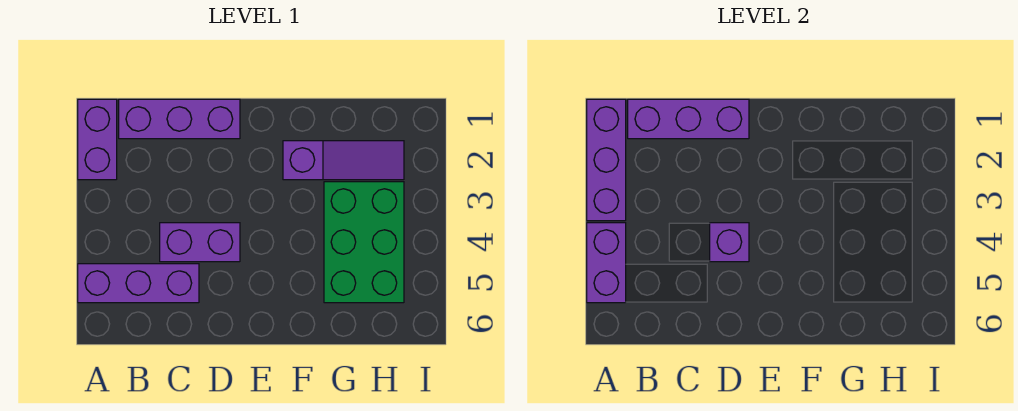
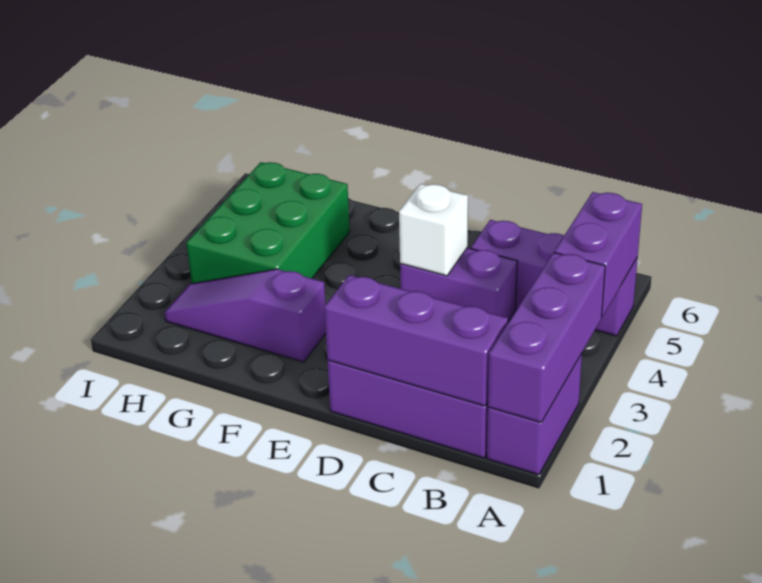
purple brick D4 level 2 -> white brick D4 level 2

